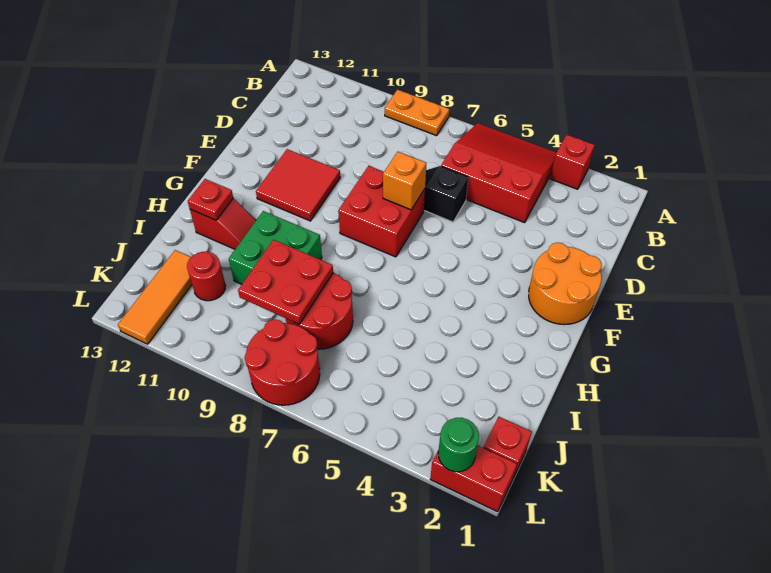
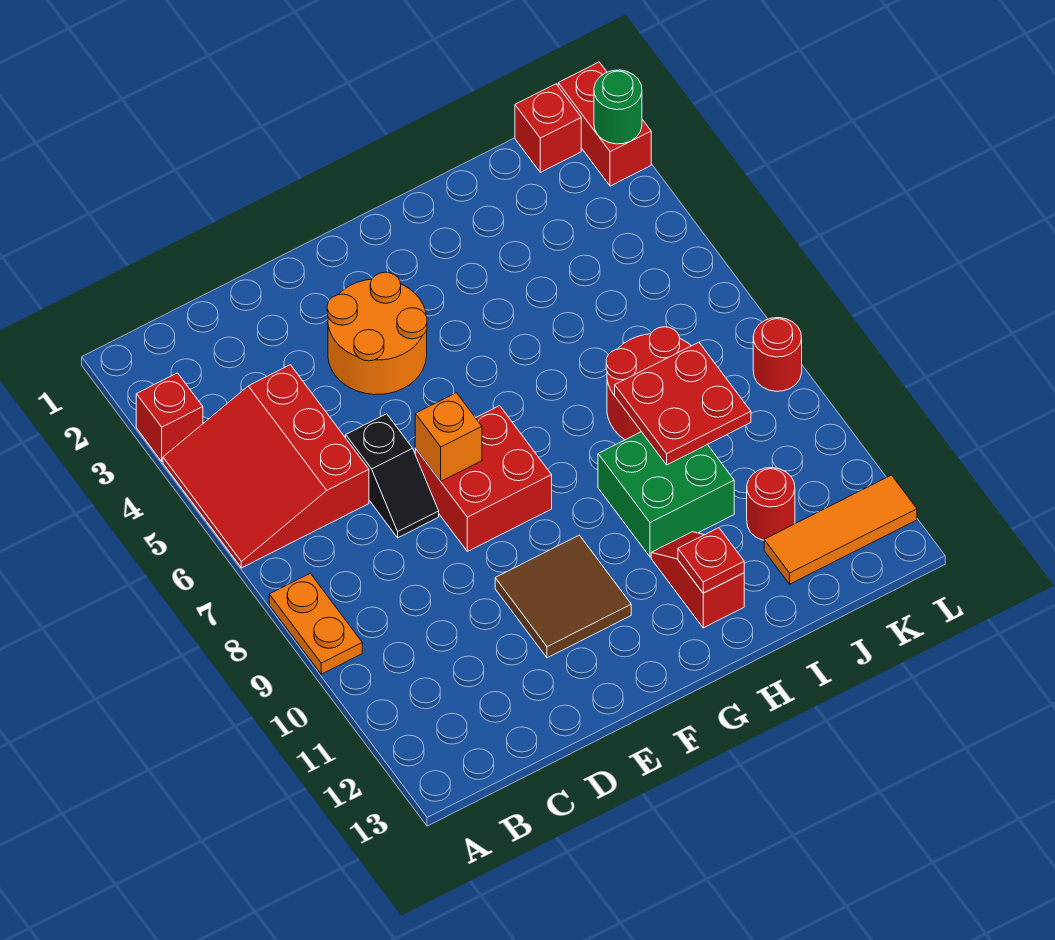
orange round brick E1:F2 level 1 -> orange round brick E3:F4 level 1
red tile E10:F11 level 1 -> brown tile E10:F11 level 1
red round brick K7:L8 level 1 -> red round brick L8 level 1

